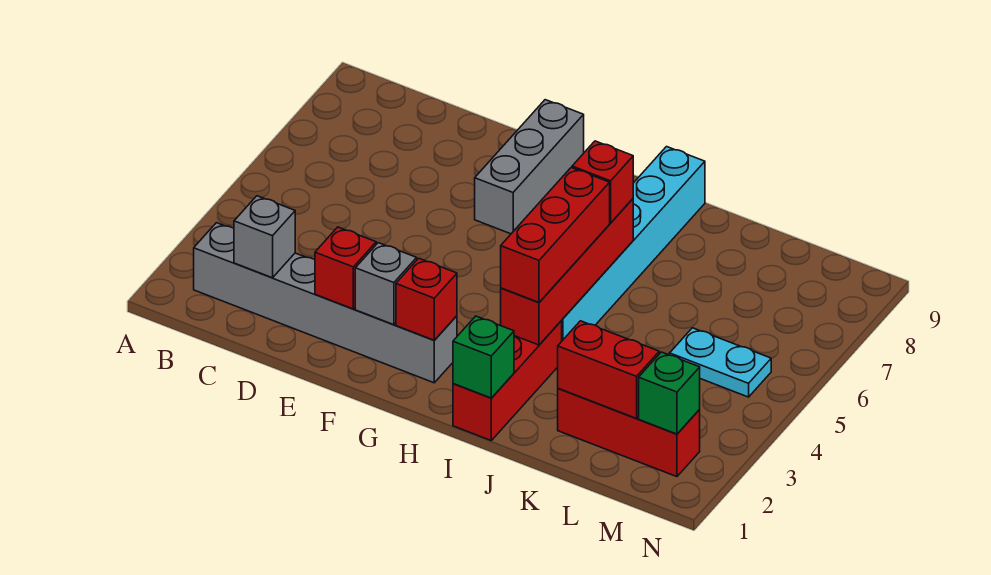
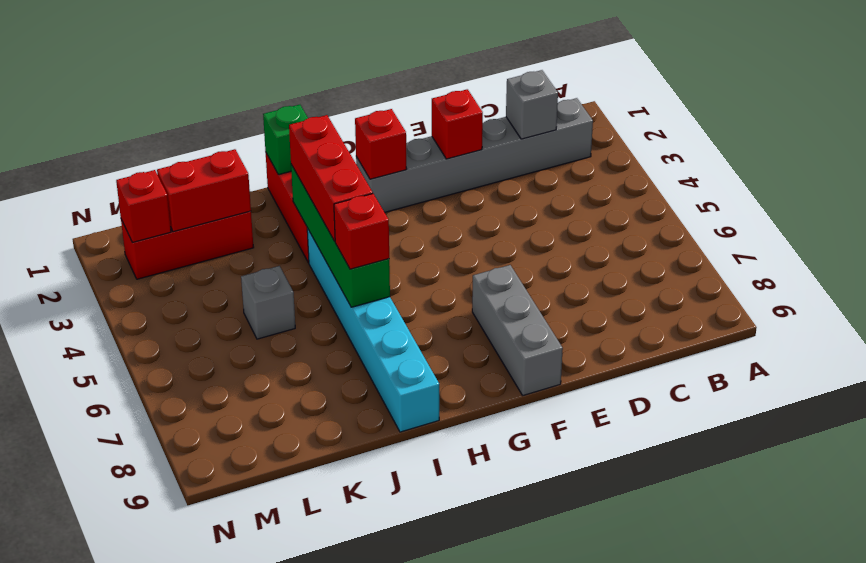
grey brick F2 level 2 -> grey brick K5 level 1
red brick I3:I6 level 2 -> green brick I3:I6 level 2
cyan plate L5:M5 level 1 -> none
green brick M2 level 2 -> red brick M2 level 2

